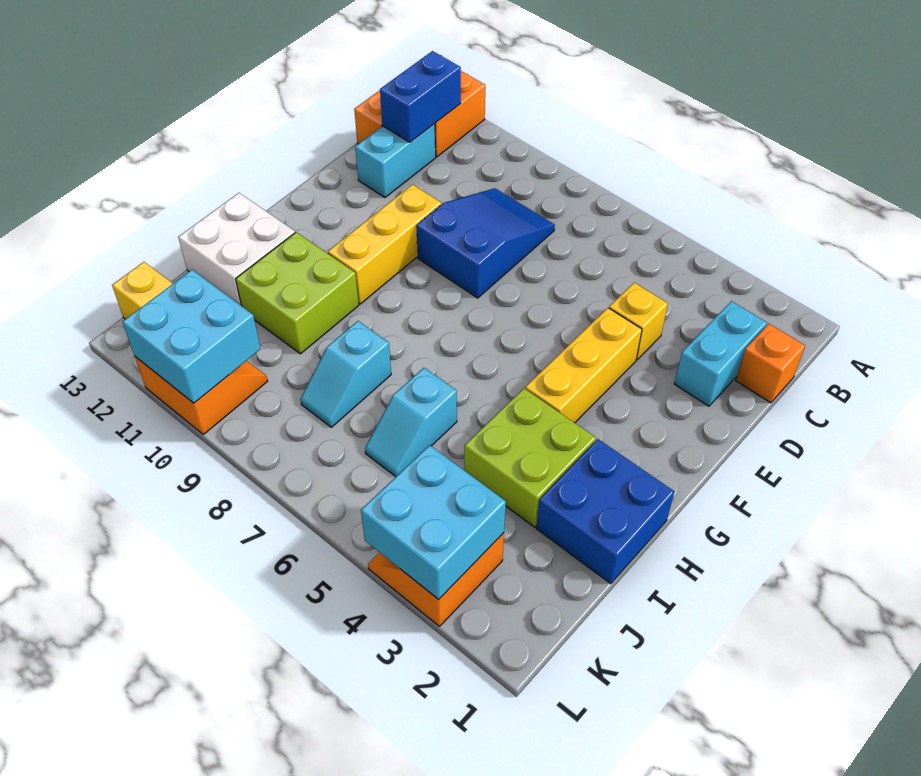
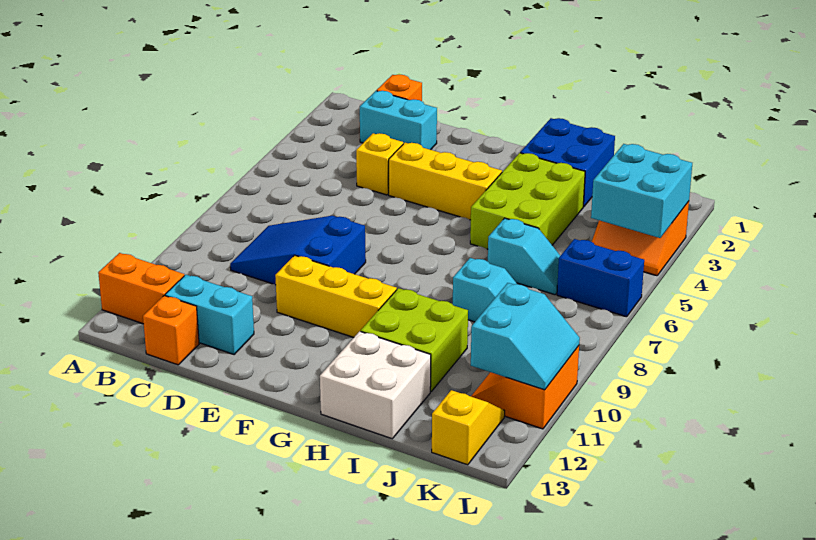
blue brick B12:C12 level 2 -> blue brick K6:L6 level 1
lime brick H3:I4 level 1 -> lime brick H3:I5 level 1
cyan brick K10:L11 level 2 -> cyan slope K10:L11 level 2 top K

